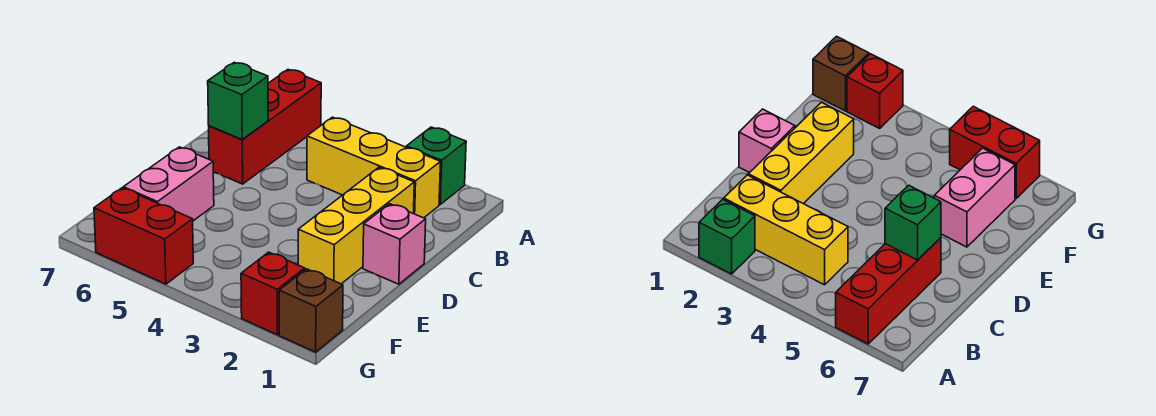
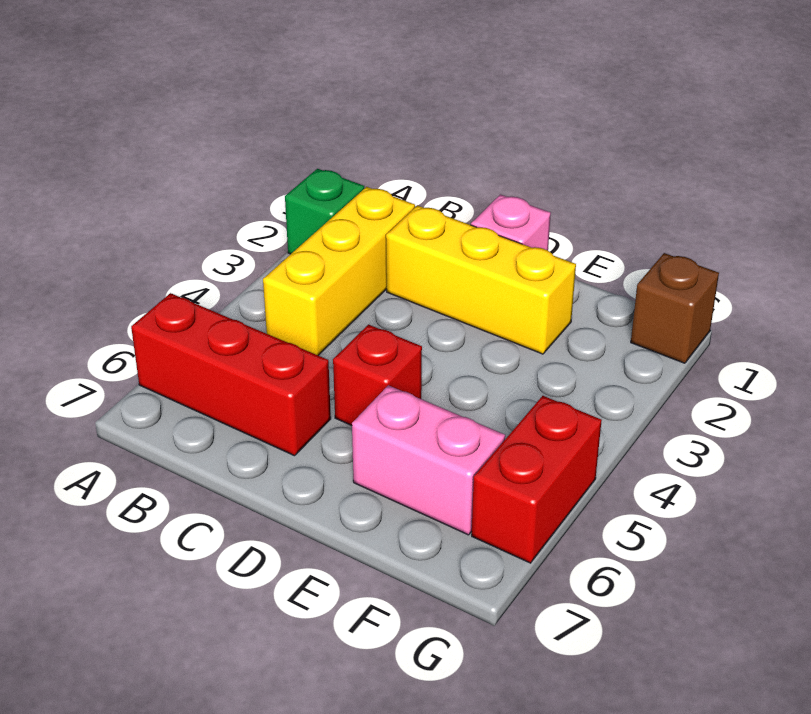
green brick C6 level 2 -> none
red brick G2 level 1 -> red brick D5 level 1

